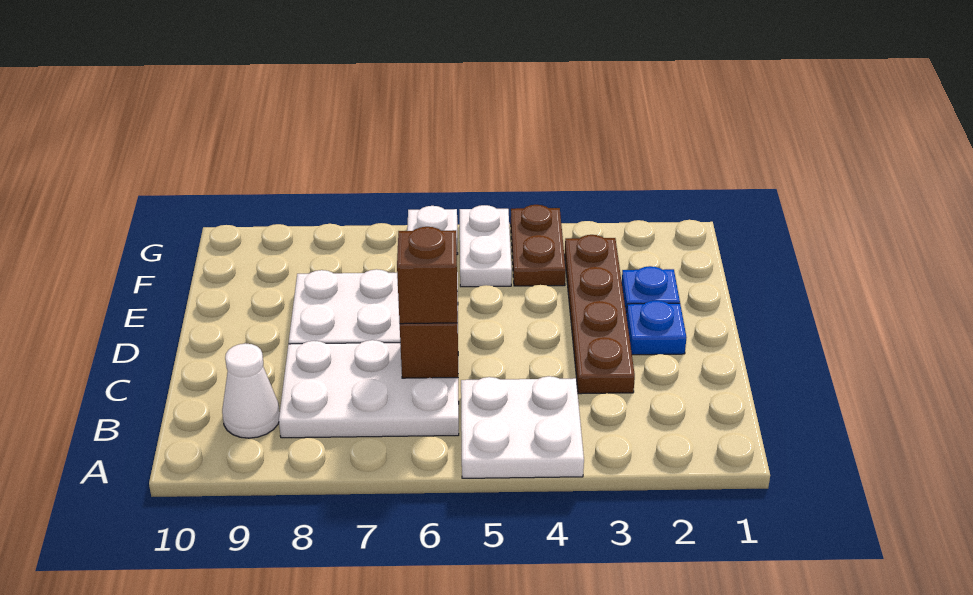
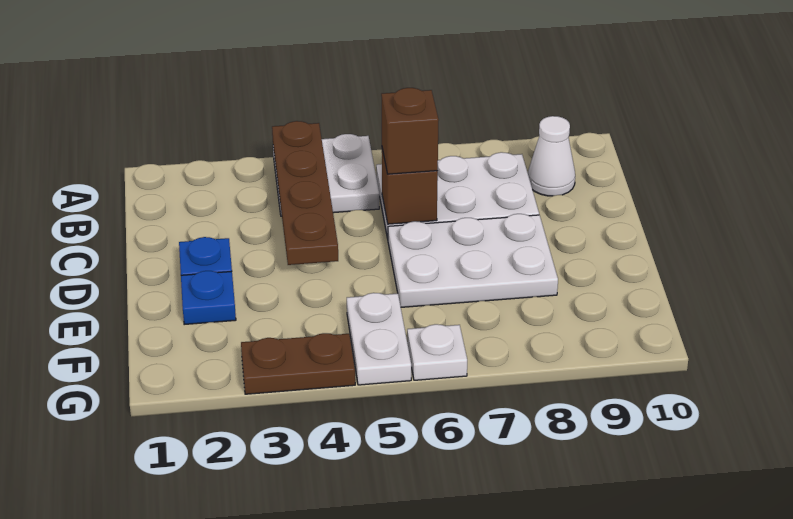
brown plate C3:F3 level 1 -> brown plate A4:D4 level 2
brown plate F4:G4 level 1 -> brown plate G3:G4 level 1

